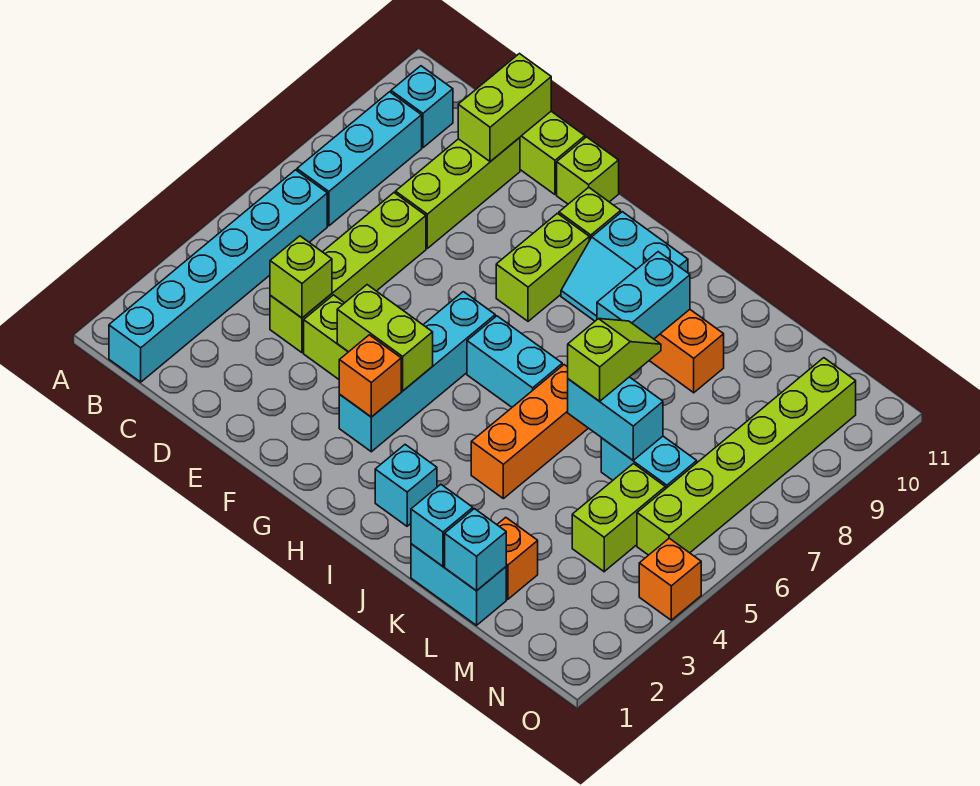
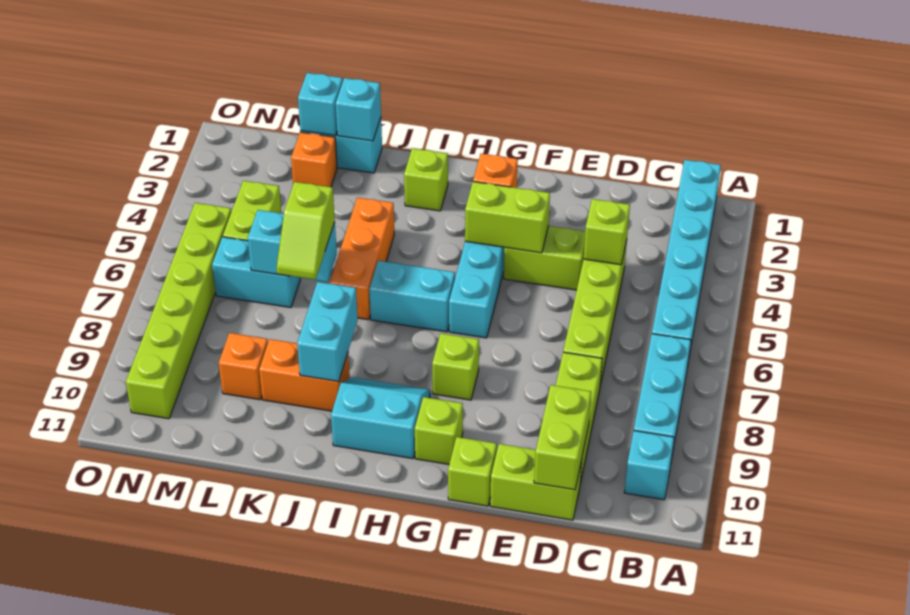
lime brick G8:G9 level 1 -> lime brick G8 level 1
cyan brick I2 level 1 -> lime brick I2 level 1
orange brick O4 level 1 -> orange brick L9 level 1

